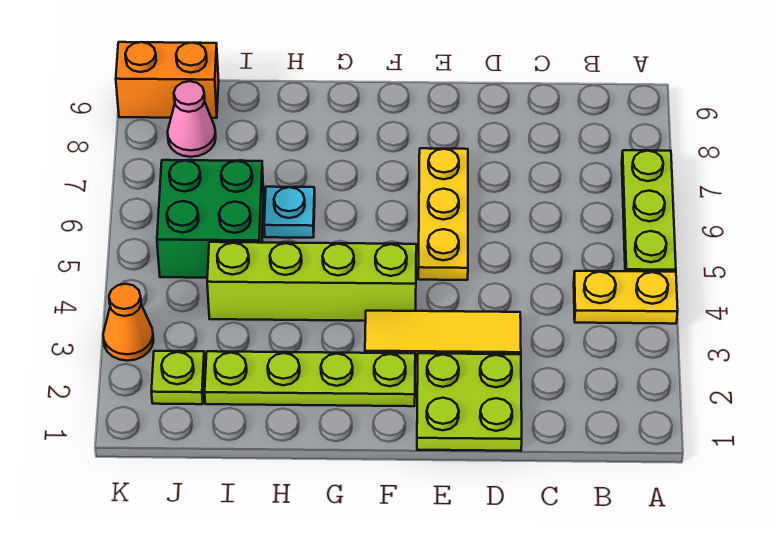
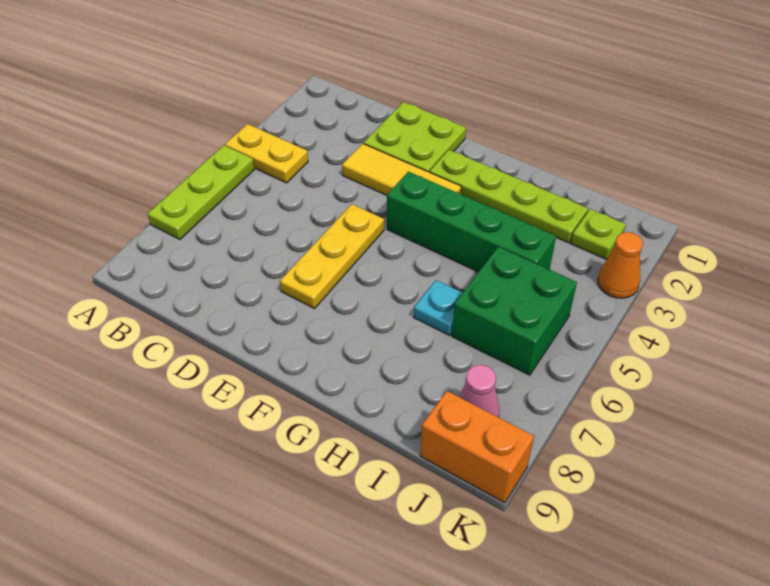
lime brick F4:I4 level 1 -> green brick F4:I4 level 1

